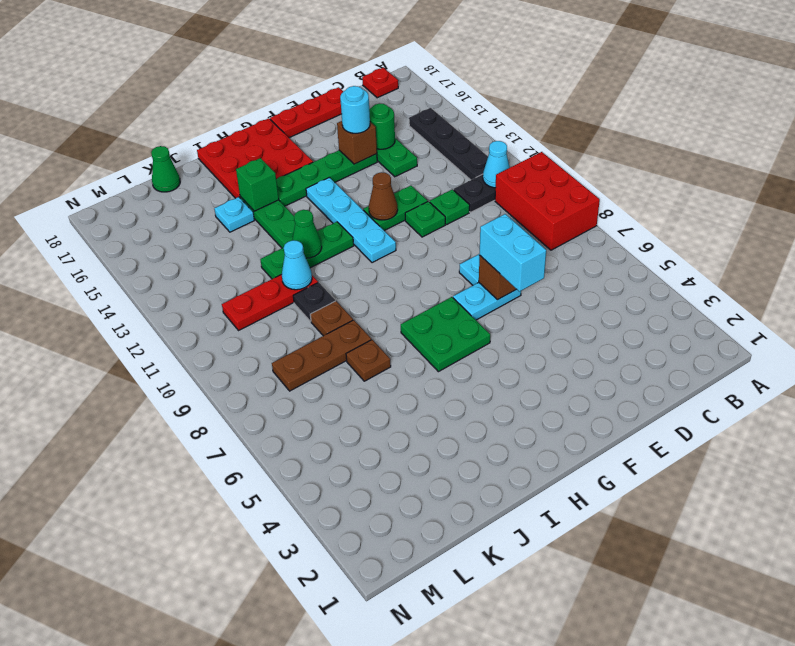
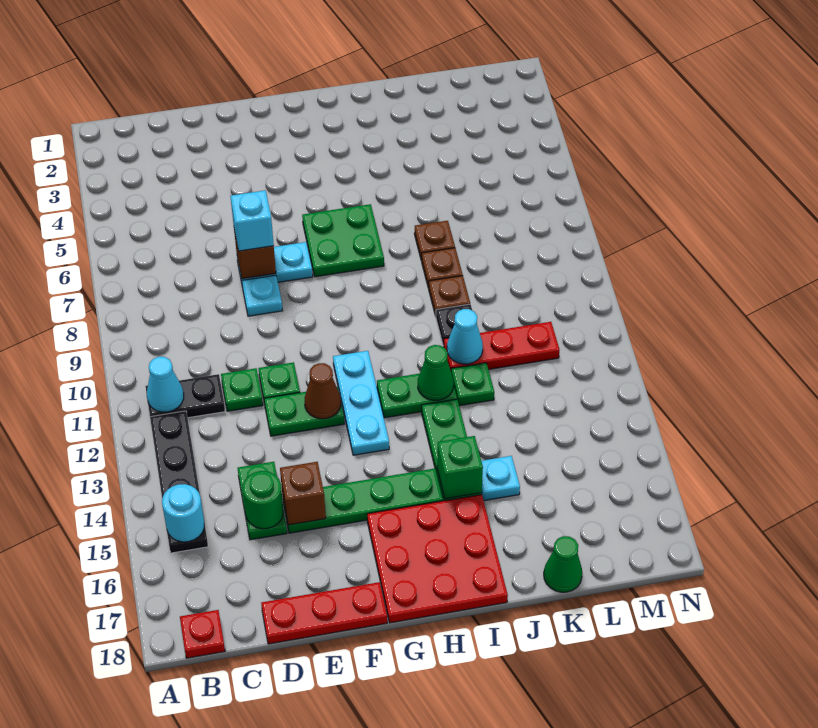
red brick A8:B10 level 1 -> none
cyan brick E6:E7 level 3 -> cyan brick E7 level 3
cyan round brick E15 level 3 -> cyan round brick B15 level 2
cyan plate G11:G14 level 1 -> cyan plate G11:G13 level 1
brown plate J8:L8 level 1 -> brown plate J8 level 1

